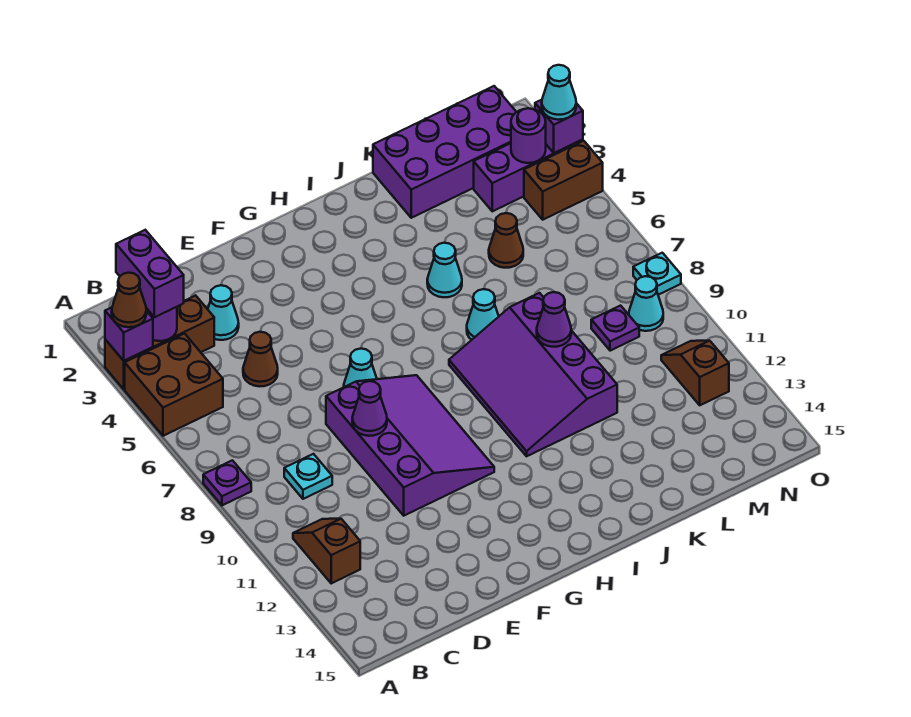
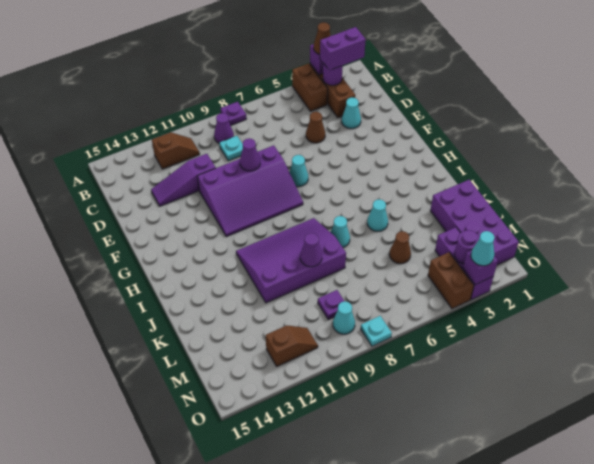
brown brick A4:B5 level 1 -> brown brick A4:B4 level 1
none -> purple cone B9 level 1
none -> purple slope D11:D13 level 1 top 11

